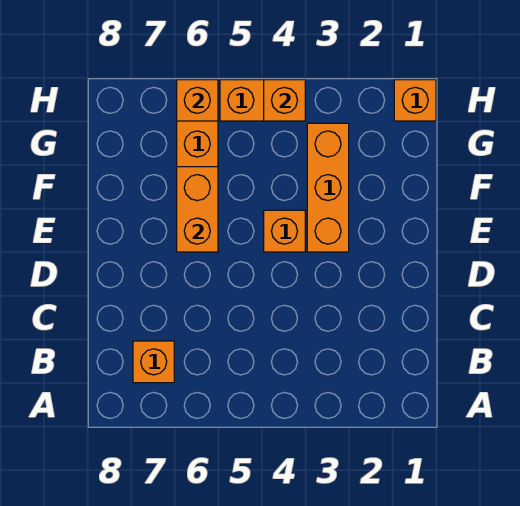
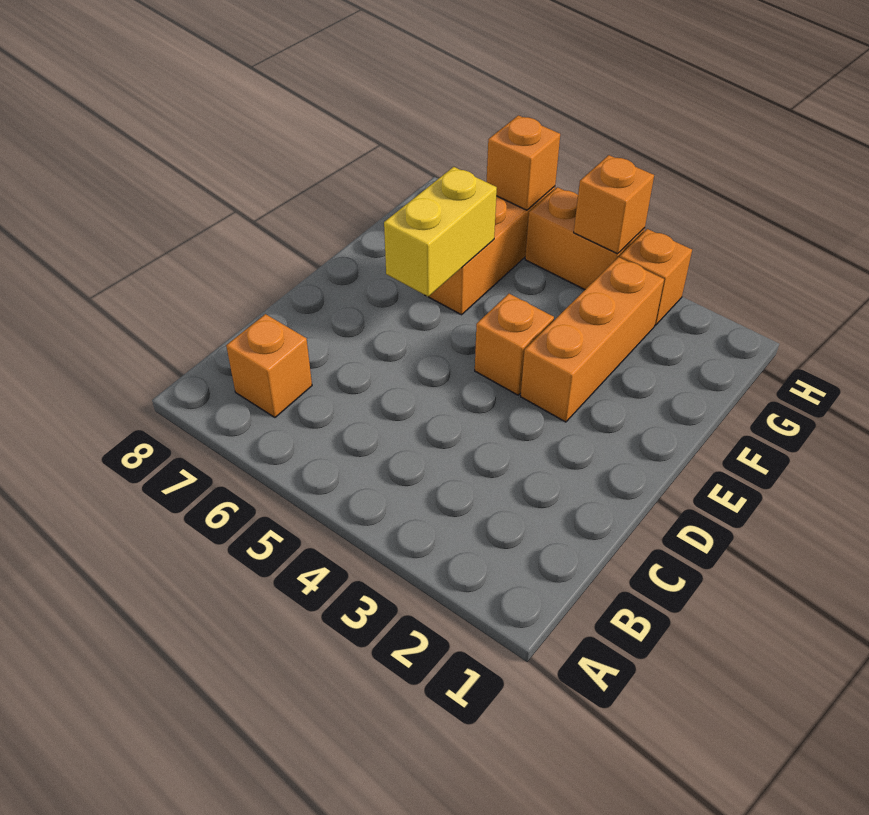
orange brick E6:F6 level 2 -> yellow brick E6:F6 level 2
orange brick H1 level 1 -> orange brick H3 level 1

